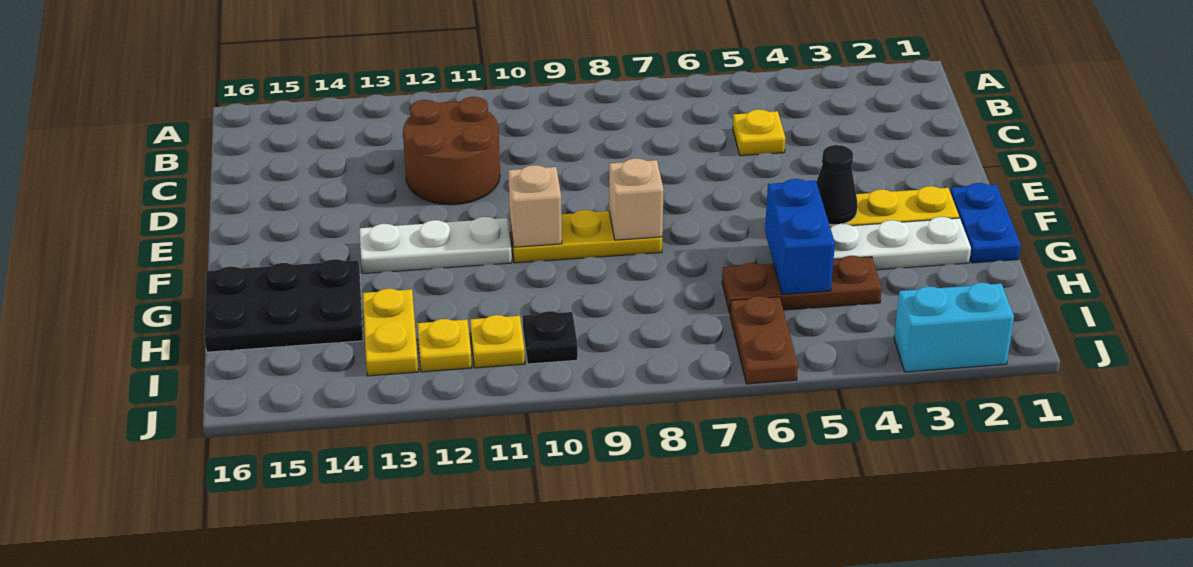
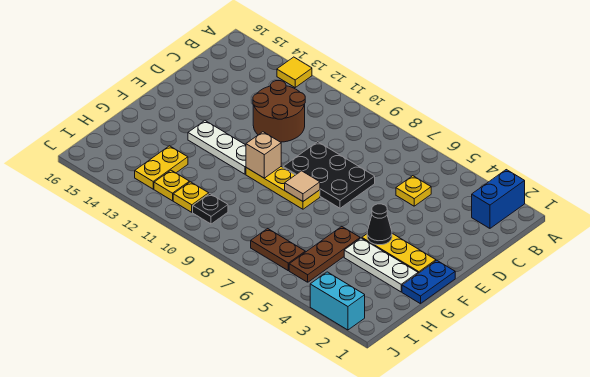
none -> yellow tile A13 level 1
tan brick F8 level 2 -> tan tile F8 level 2
blue brick G5:H5 level 2 -> blue brick A2:B2 level 1
black plate G14:H16 level 1 -> black plate D7:E9 level 1
brown plate H4:H6 level 1 -> brown plate G5:I5 level 1
brown plate I6:J6 level 1 -> brown plate I6:I7 level 1

